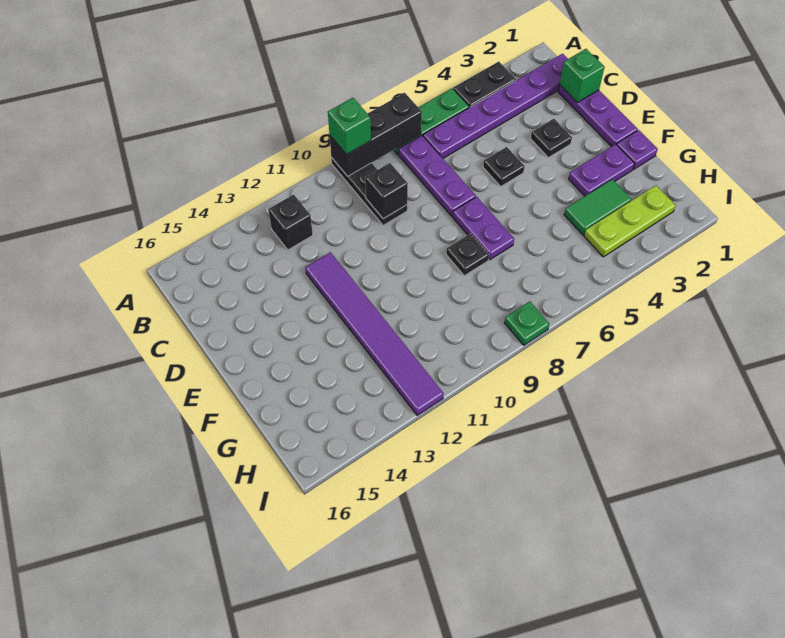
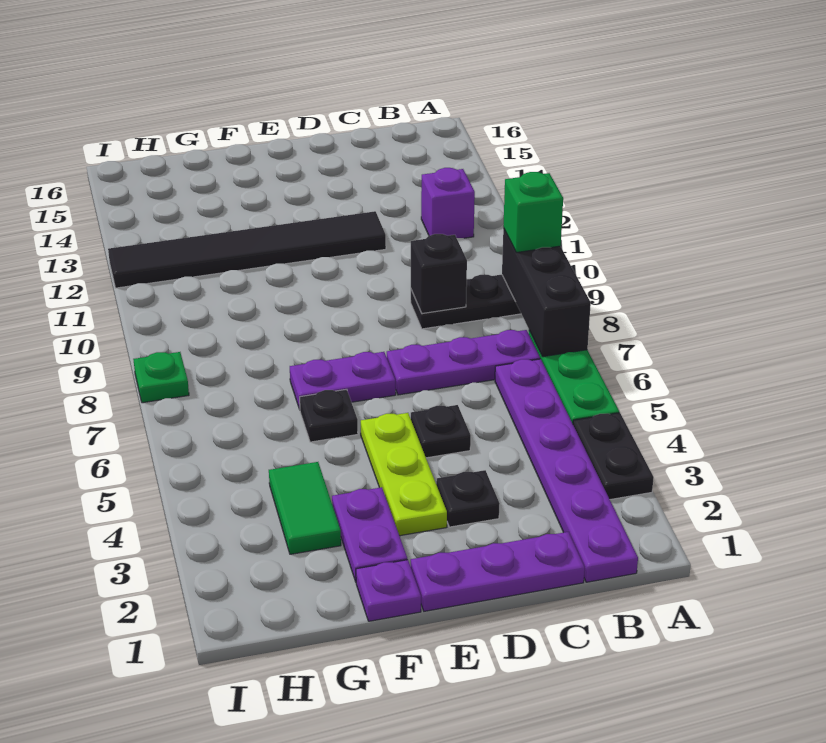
black brick B12 level 1 -> purple brick B12 level 1
green brick C1 level 2 -> none
purple tile D12:I12 level 1 -> black tile D12:I12 level 1
black plate F8 level 1 -> black plate F6 level 1
lime plate H2:H4 level 1 -> lime plate E3:E5 level 1

